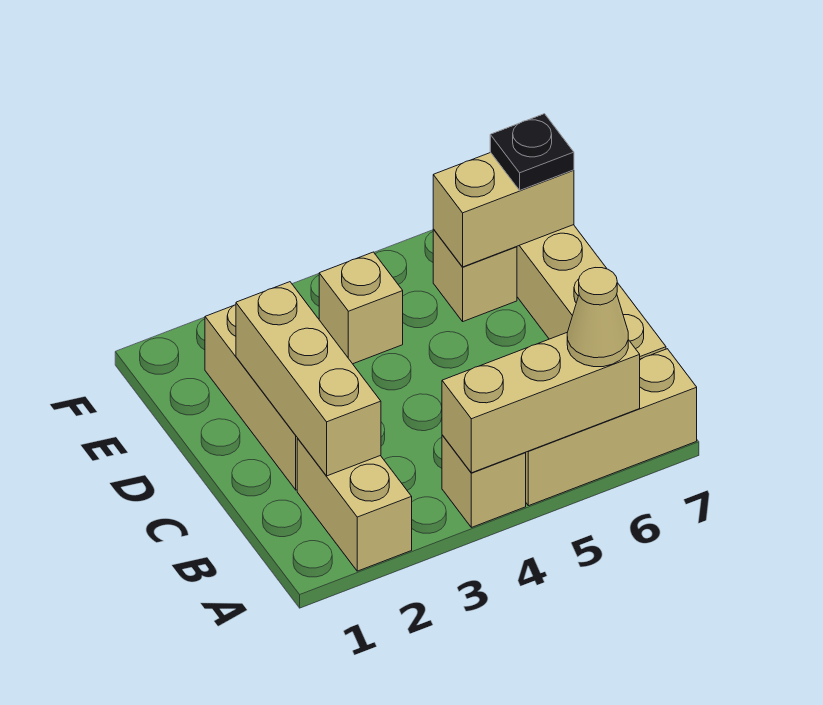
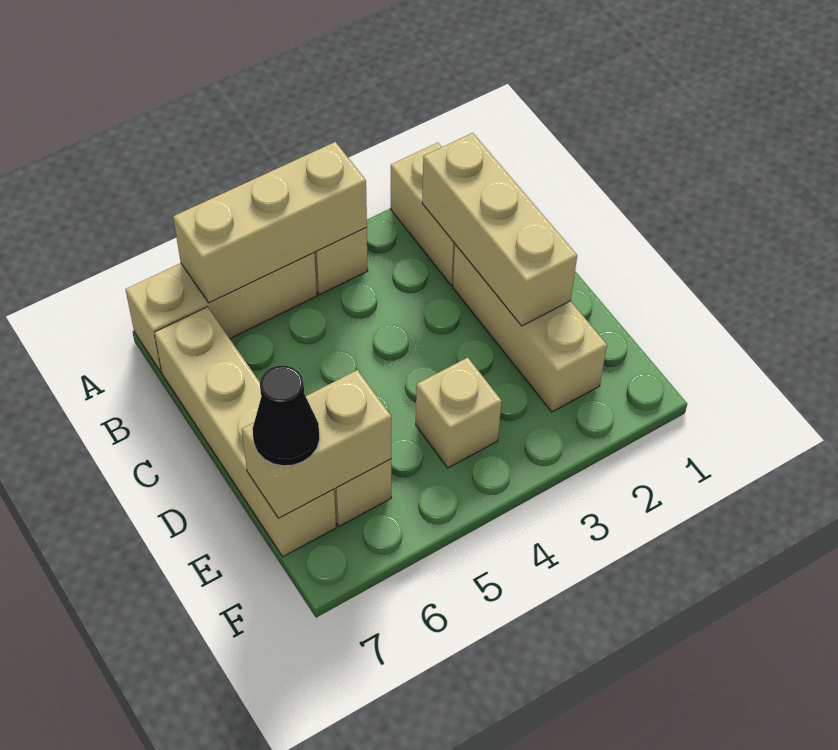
tan cone A6 level 3 -> none
black plate E7 level 3 -> black cone E7 level 3

